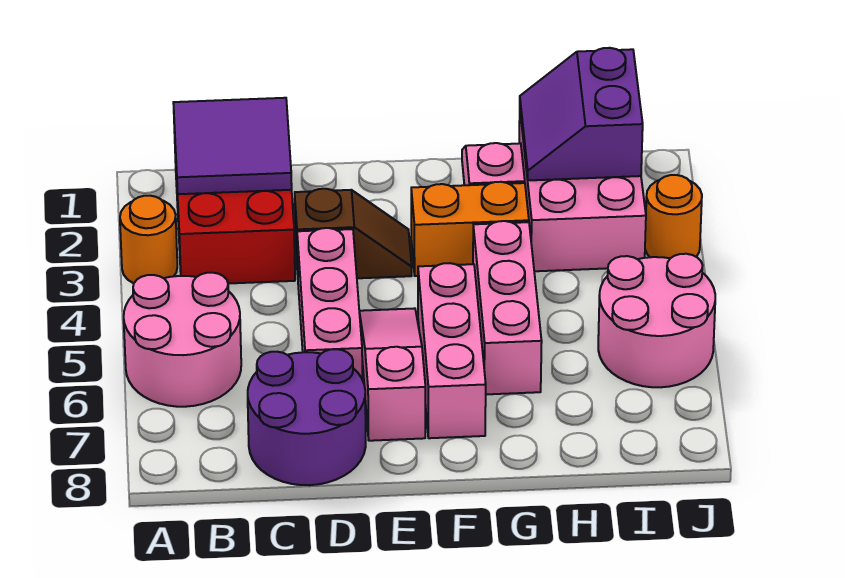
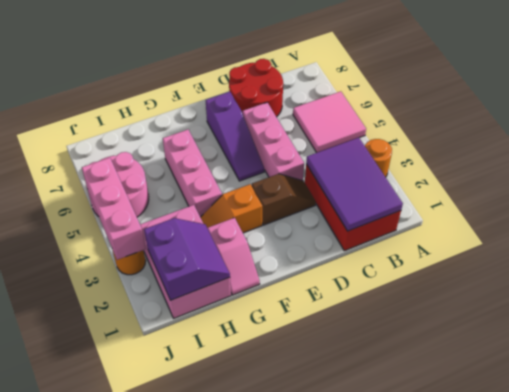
pink round brick A5:B6 level 1 -> pink tile A5:B6 level 1
purple tile B1:C2 level 2 -> purple tile B1:C3 level 2
purple round brick C7:D8 level 1 -> red round brick C7:D8 level 1
brown slope D3:E3 level 1 top D -> brown slope D3:E3 level 1 top E
pink slope E5:E7 level 1 top 7 -> purple slope E5:E7 level 1 top 7
orange brick F3:G3 level 1 -> orange slope F3:G3 level 1 top F
pink brick F5:F7 level 1 -> pink brick J3:J5 level 2

